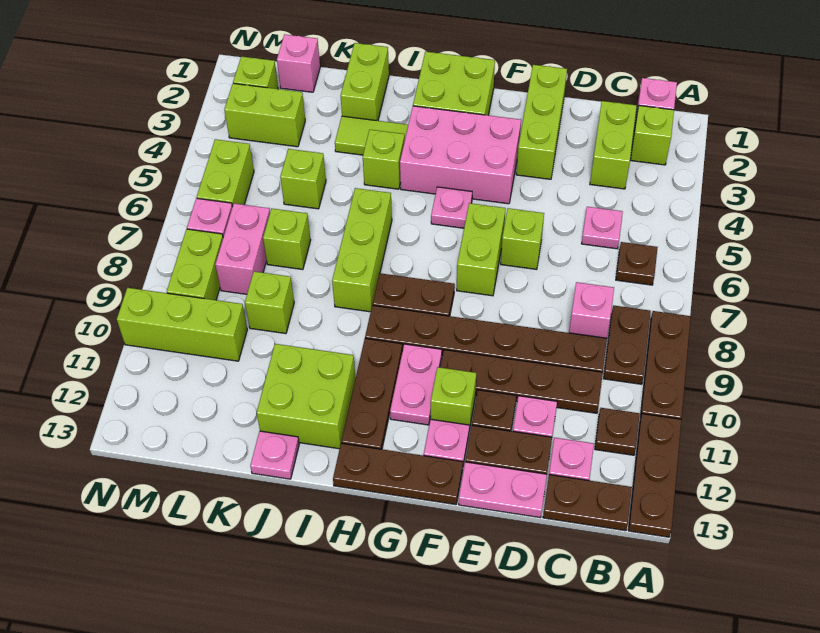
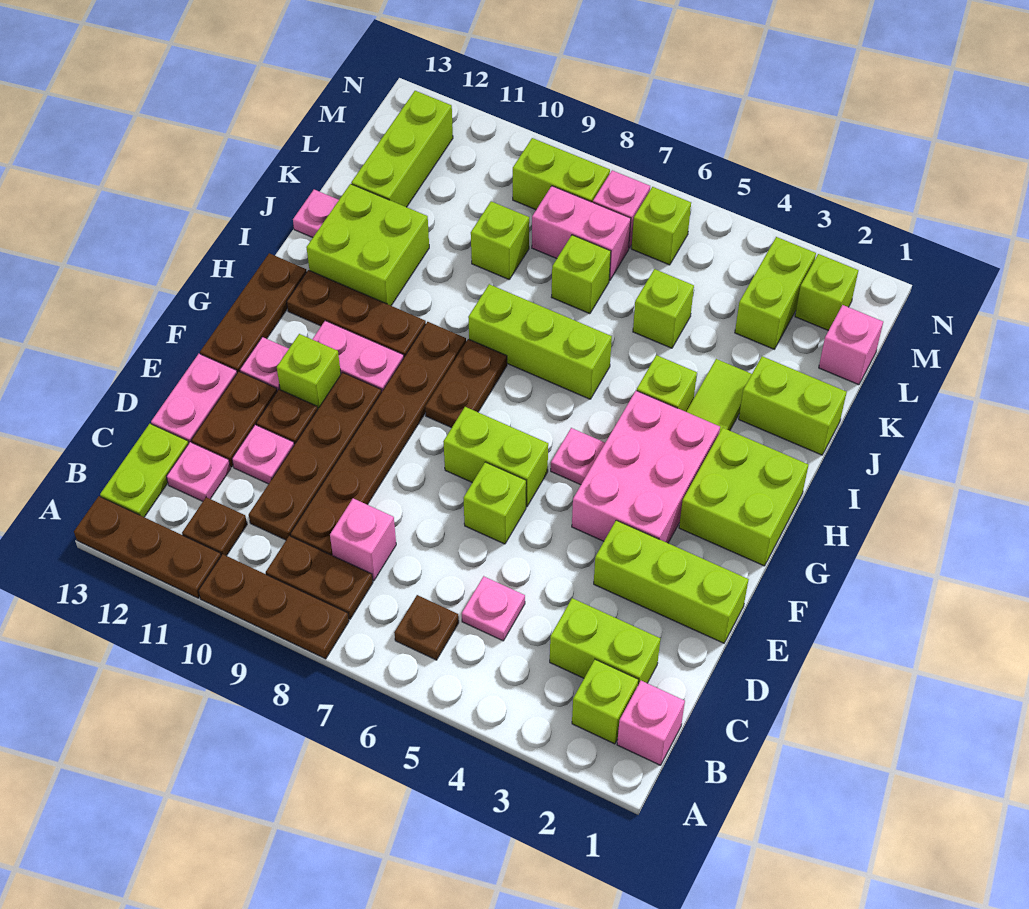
brown plate B13:C13 level 1 -> lime plate B13:C13 level 1
lime brick L10:N10 level 1 -> lime brick K12:M12 level 1
lime brick M5:M6 level 1 -> lime brick M6 level 1

